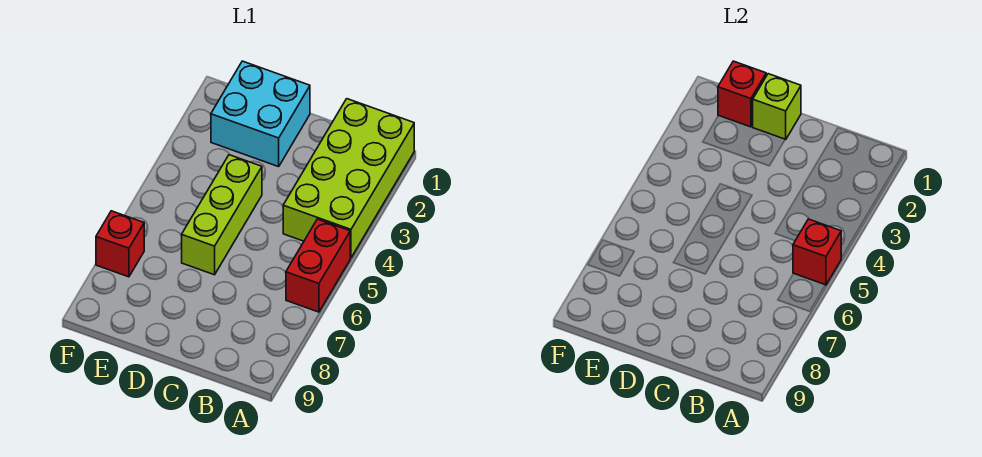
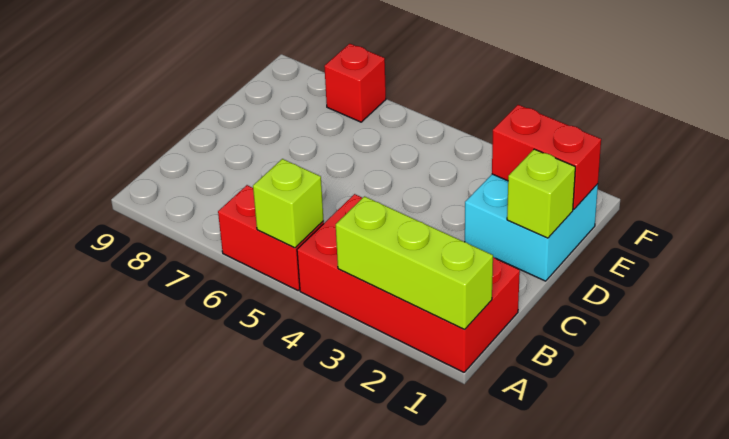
lime brick A1:B4 level 1 -> red brick A1:B4 level 1
red brick A5 level 2 -> lime brick A5 level 2
lime brick D4:D6 level 1 -> lime brick A1:A3 level 2
red brick E1 level 2 -> red brick E1:E2 level 2

